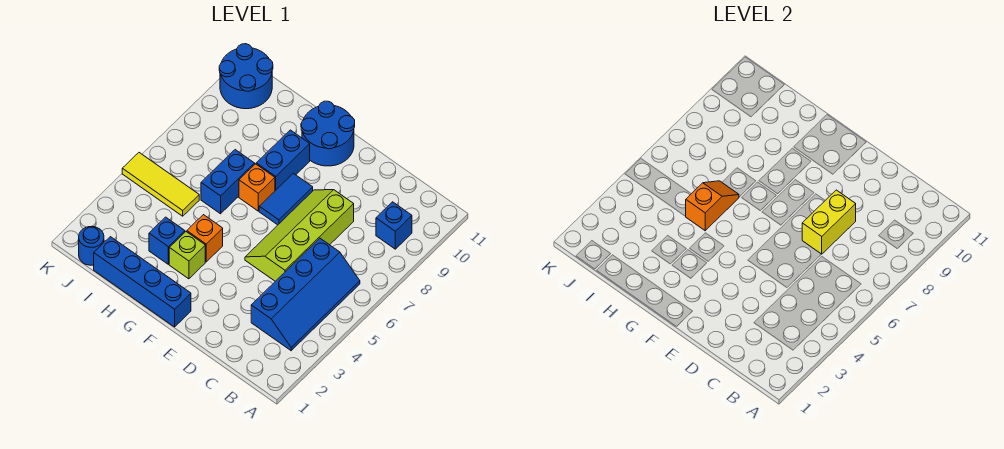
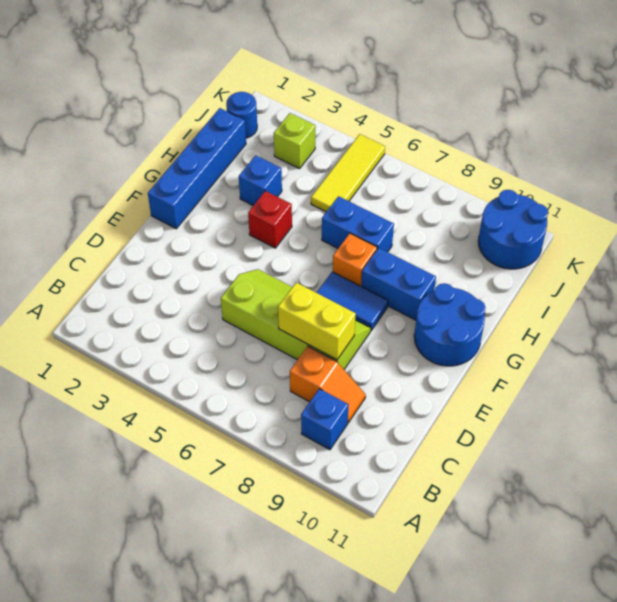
blue slope B3:C6 level 1 top C -> none
lime brick G3 level 1 -> lime brick J3 level 1
orange brick G4 level 1 -> red brick G4 level 1
orange slope H5:H6 level 2 top 5 -> orange slope C8:C9 level 1 top 8

